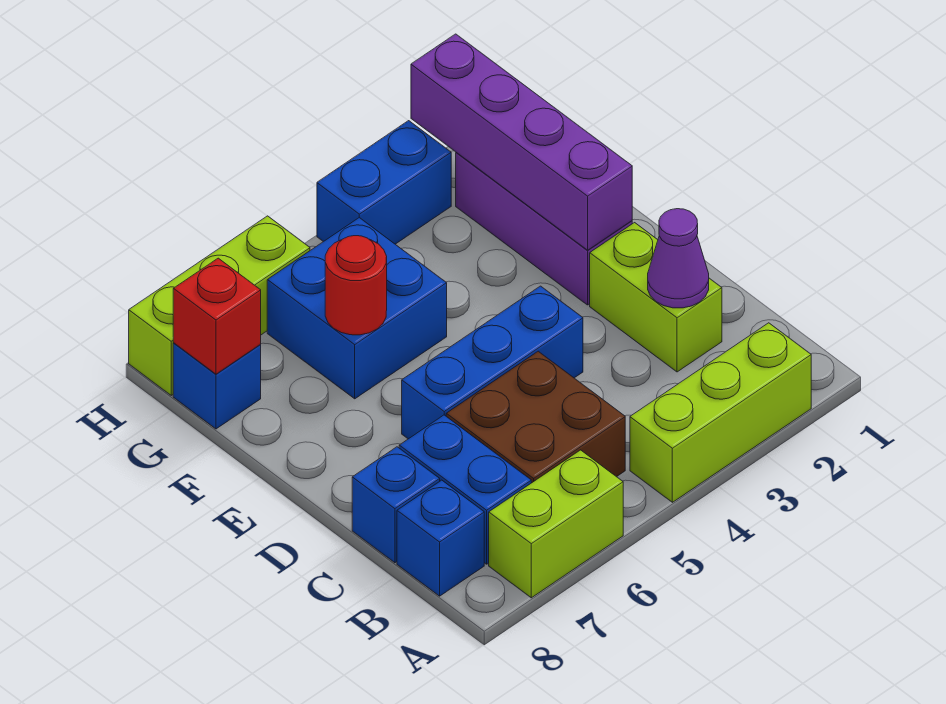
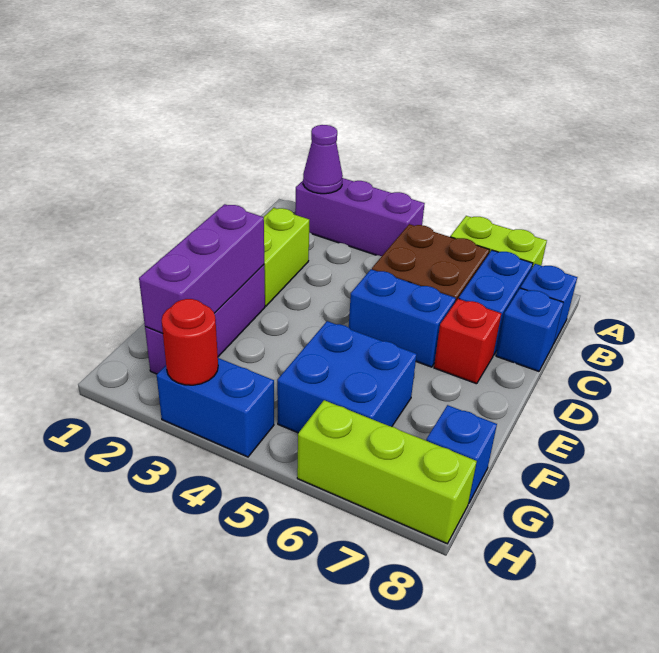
lime brick A2:A4 level 1 -> purple brick A2:A4 level 1
purple cone C2 level 2 -> purple cone A2 level 2
blue brick D4:D6 level 1 -> blue brick D5:D6 level 1
purple brick E2:H2 level 2 -> purple brick E2:G2 level 2
red round brick F6 level 2 -> red round brick H3 level 2
red brick G8 level 2 -> red brick D7 level 1

